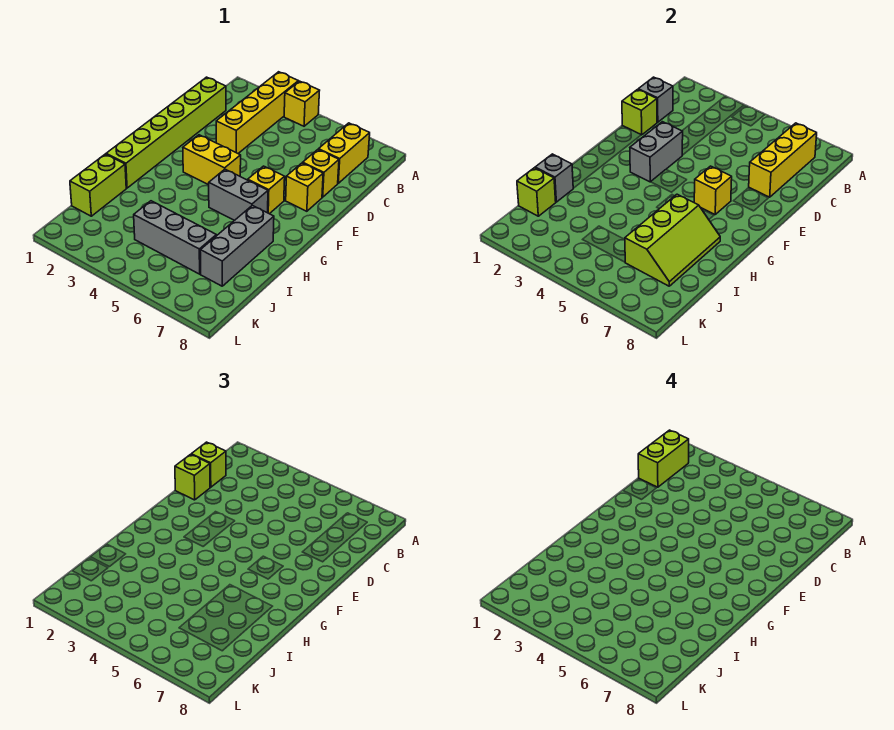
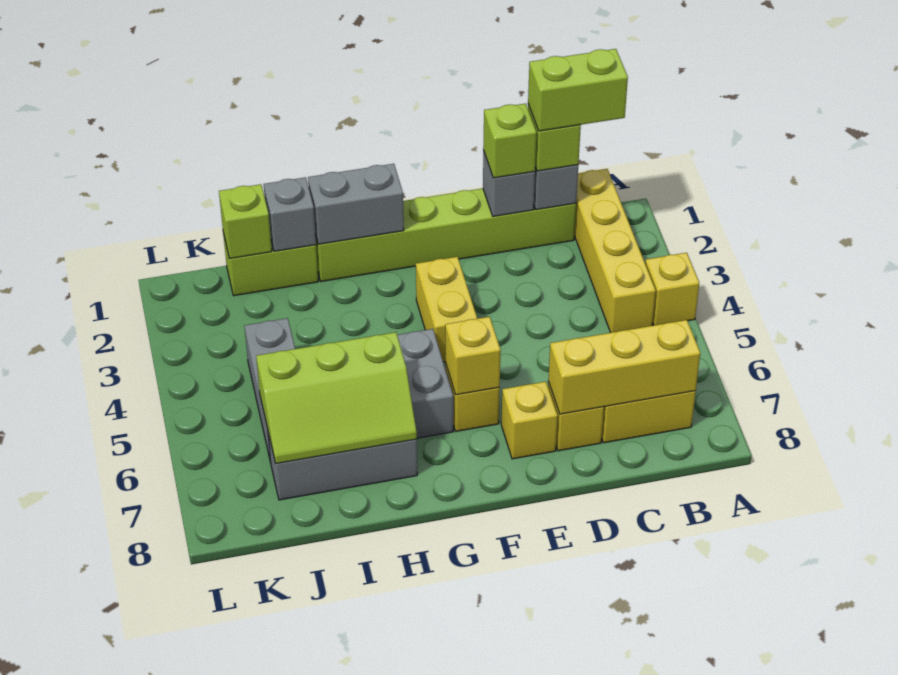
yellow brick A3:D3 level 1 -> yellow brick B1:B4 level 1
lime brick D1 level 2 -> grey brick D1 level 2
grey brick E3:F3 level 2 -> grey brick G1:H1 level 2

